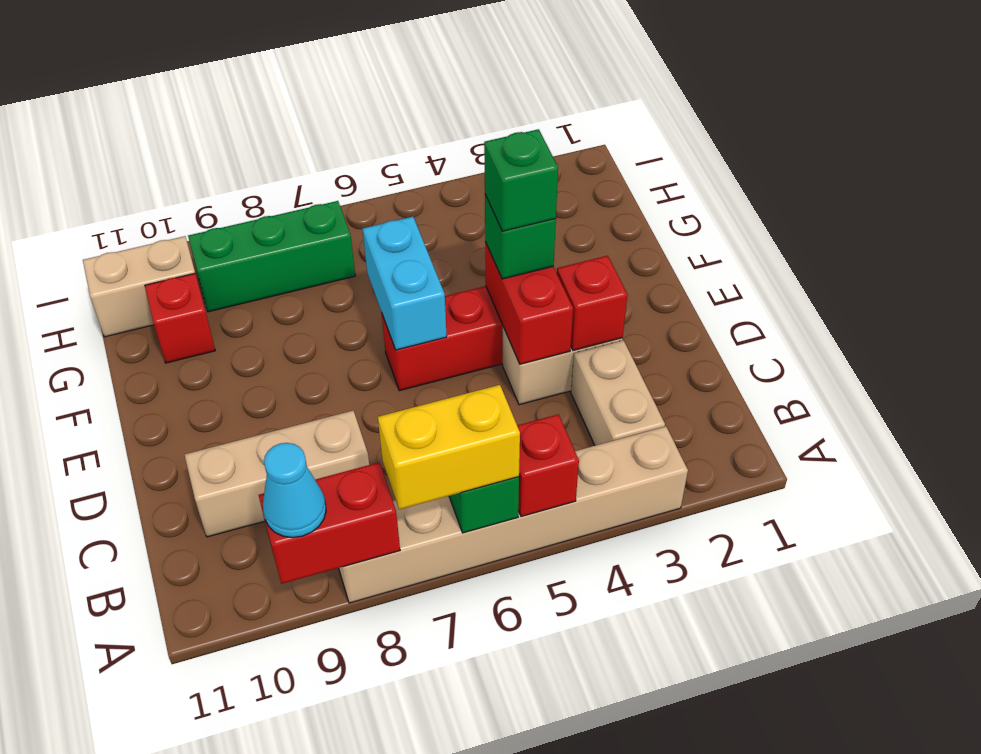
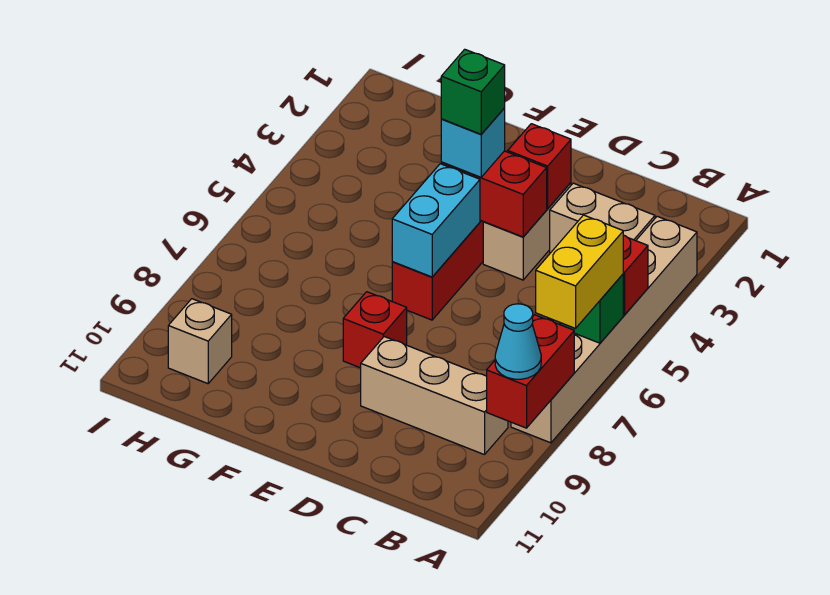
tan brick C8:C10 level 1 -> tan brick B9:D9 level 1
green brick E4 level 3 -> cyan brick E4 level 3
cyan brick E6:F6 level 2 -> cyan brick E5:E6 level 2
red brick G10 level 1 -> red brick E8 level 1
green brick H7:H9 level 1 -> none
tan brick H10:H11 level 1 -> tan brick H10 level 1

